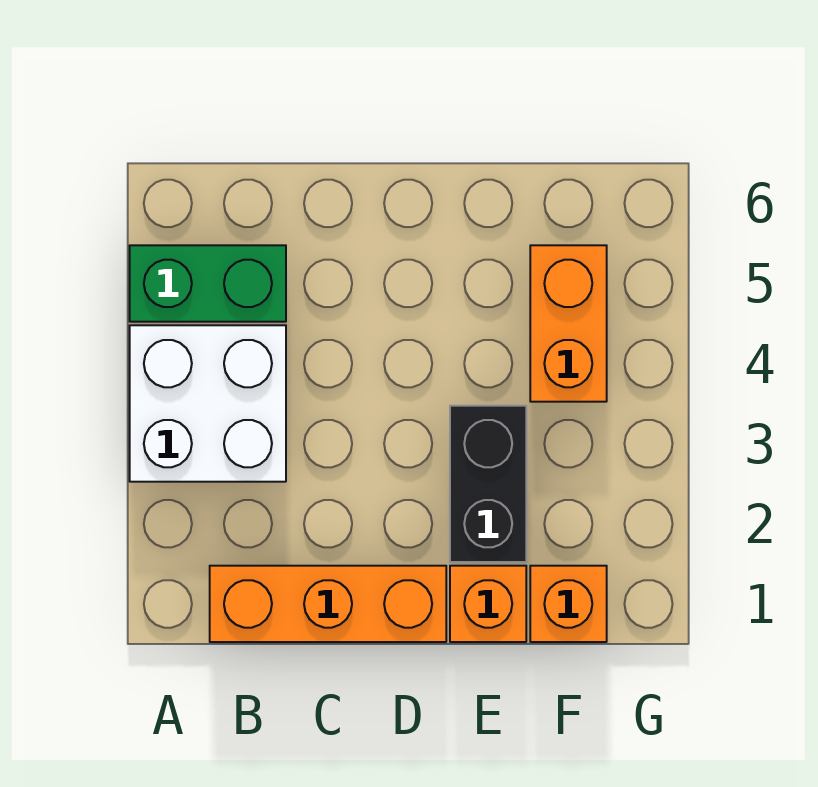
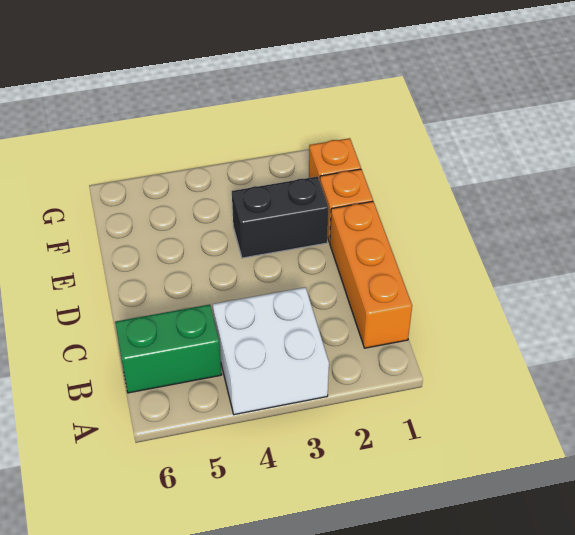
green brick A5:B5 level 1 -> green brick B5:B6 level 1
orange brick F4:F5 level 1 -> none

